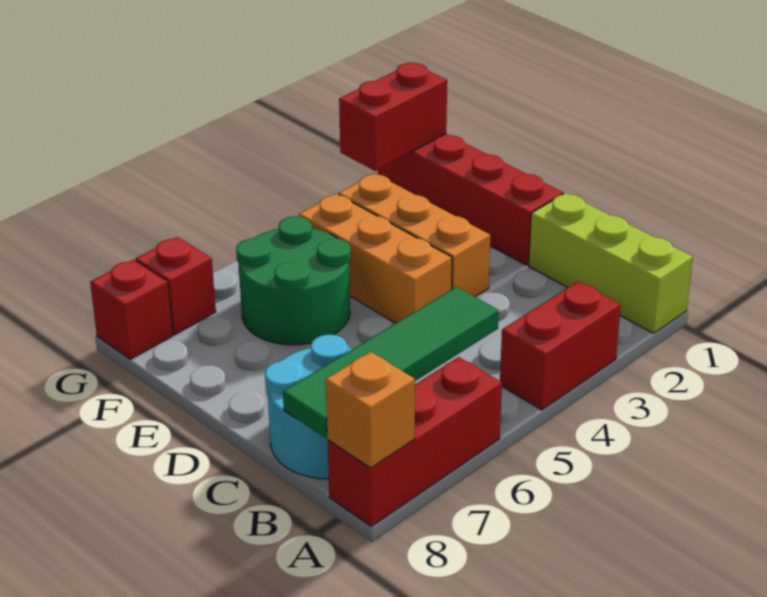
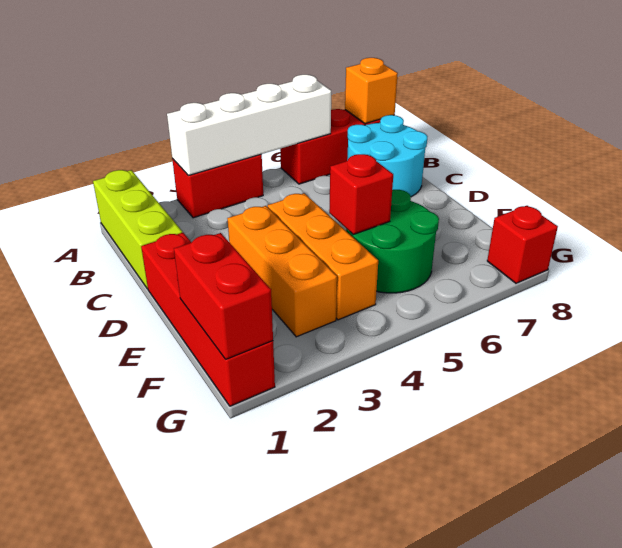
none -> white brick A3:A6 level 2
green tile B5:B8 level 2 -> none
red brick G1:G2 level 2 -> red brick F1:G1 level 2
red brick G7 level 1 -> red brick E5 level 2

